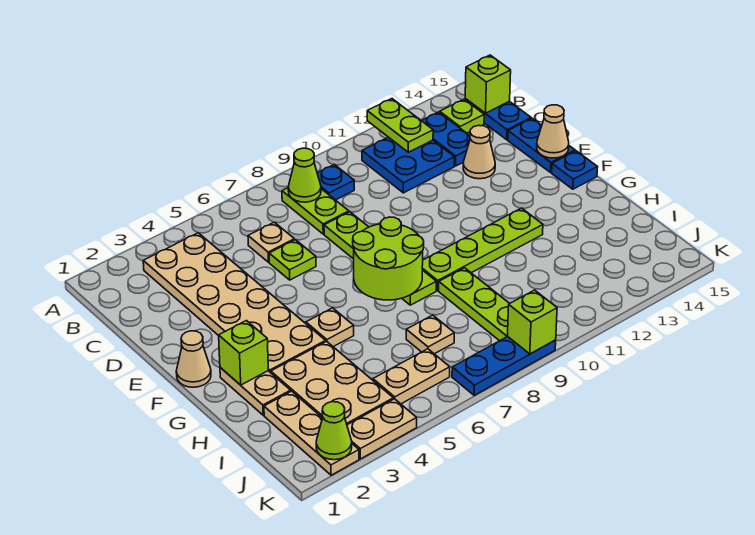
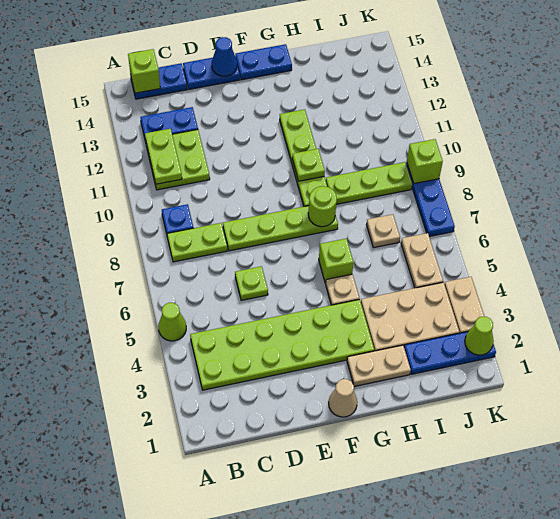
lime plate A12:B12 level 2 -> lime plate B11:B12 level 2
tan plate B3:G4 level 1 -> lime plate B3:G4 level 1
lime cone B8 level 2 -> lime cone A5 level 1
blue plate B11:C12 level 1 -> lime plate B11:C12 level 1
lime plate B14 level 1 -> lime plate G10 level 2
tan plate C6 level 1 -> none
tan cone D13 level 1 -> none
tan cone E15 level 2 -> blue cone E15 level 2
lime round brick F7:G8 level 2 -> lime round brick G8 level 2
blue plate F15 level 1 -> blue plate F15:G15 level 1
lime brick G2 level 2 -> lime brick G6 level 1
tan plate I2:K2 level 1 -> blue plate I2:K2 level 1

